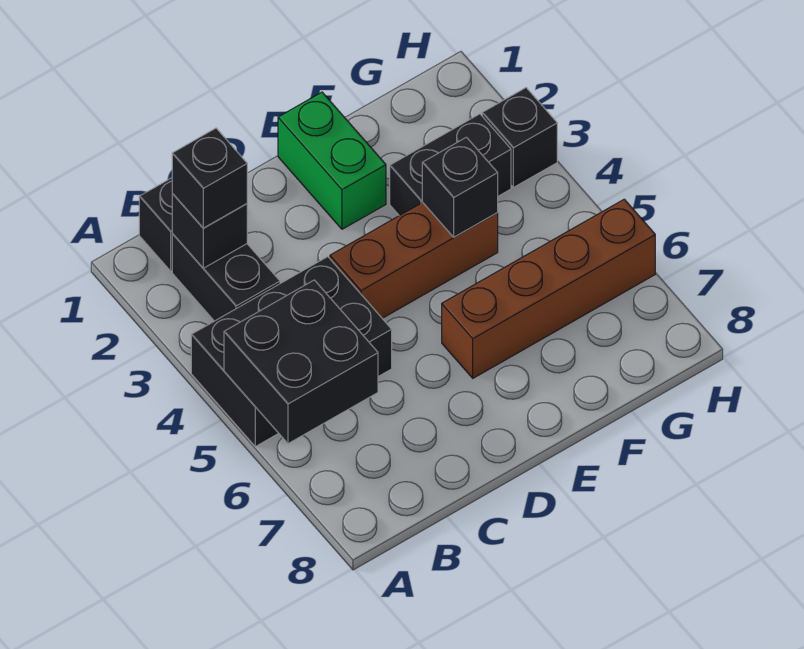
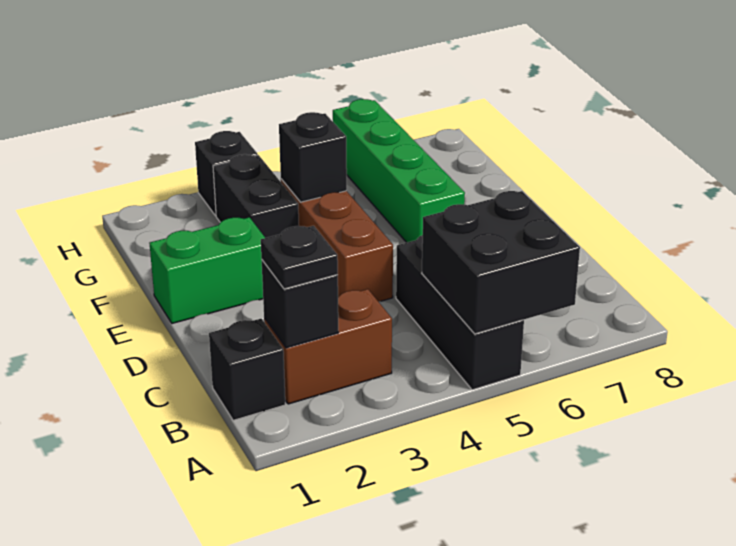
black brick A4:C5 level 1 -> black brick A5:C5 level 1
black brick B2:B3 level 1 -> brown brick B2:B3 level 1
black brick B2 level 3 -> black plate B2 level 3
brown brick E6:H6 level 1 -> green brick E6:H6 level 1

